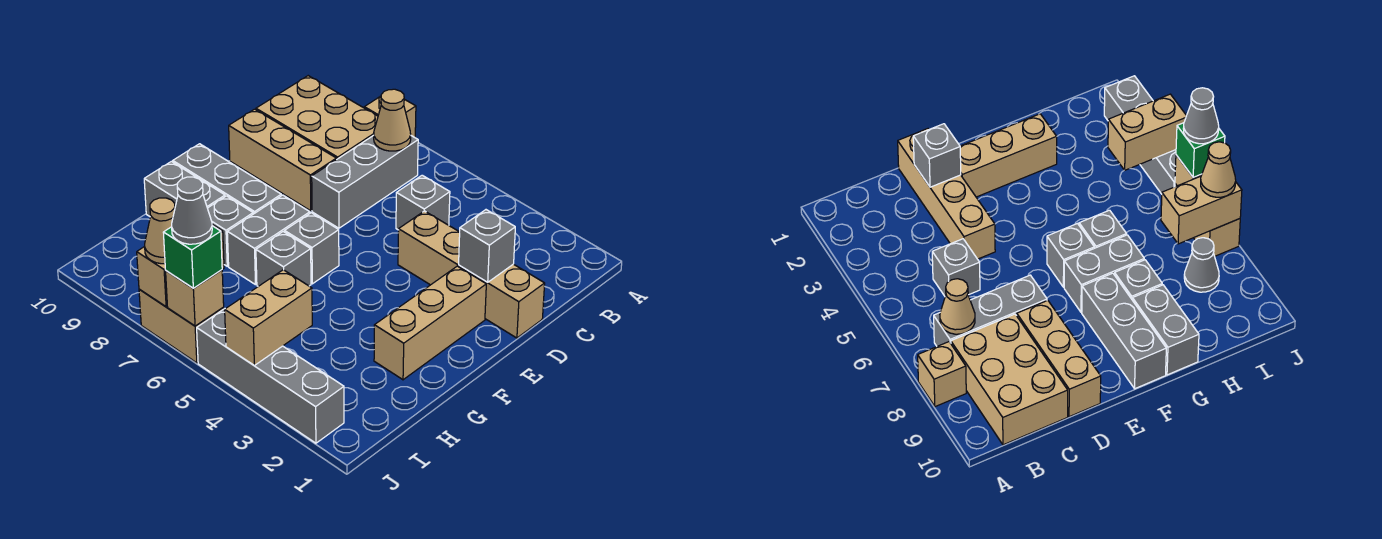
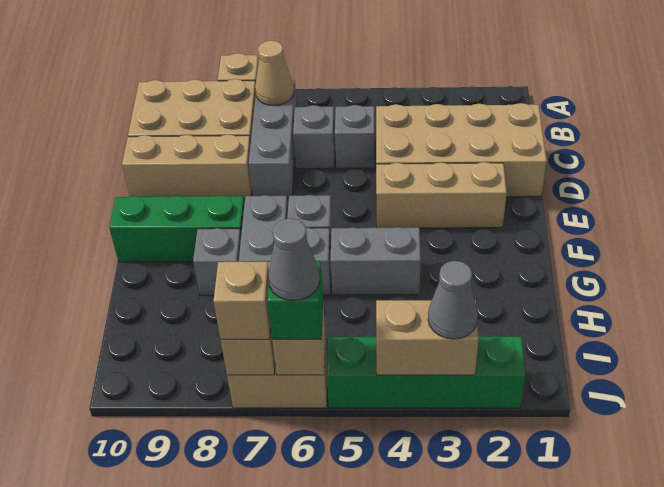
tan brick D1:D4 level 1 -> tan brick C1:D4 level 1
grey brick D2 level 2 -> grey brick C6 level 1
tan brick E2:G2 level 1 -> tan brick E2:E4 level 1
grey brick F8:F10 level 1 -> green brick F8:F10 level 1
grey brick G9:G10 level 1 -> grey brick G4:G5 level 1
tan brick I4:J4 level 2 -> tan brick J3:J4 level 2
grey cone I8 level 1 -> grey cone J3 level 3
grey brick J2:J5 level 1 -> green brick J2:J5 level 1
tan cone J7 level 3 -> tan brick J7 level 3

